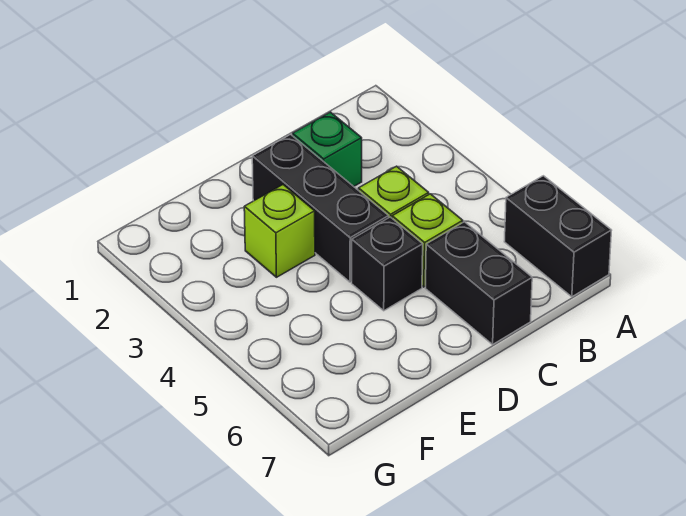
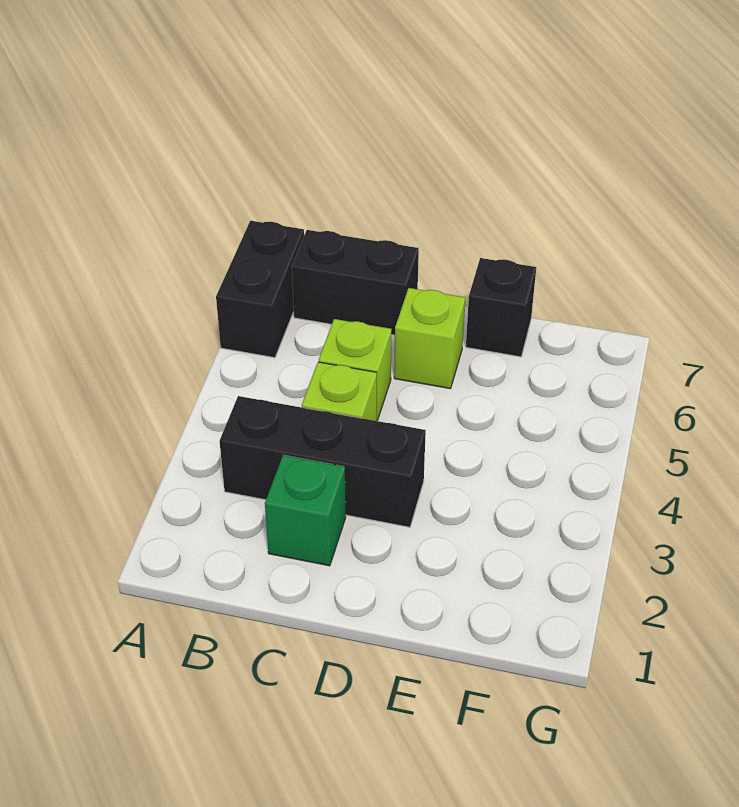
black brick C6:C7 level 1 -> black brick B7:C7 level 1
black brick D2:D4 level 1 -> black brick B3:D3 level 1
black brick D5 level 1 -> black brick E7 level 1
lime brick E3 level 1 -> lime brick D6 level 1

